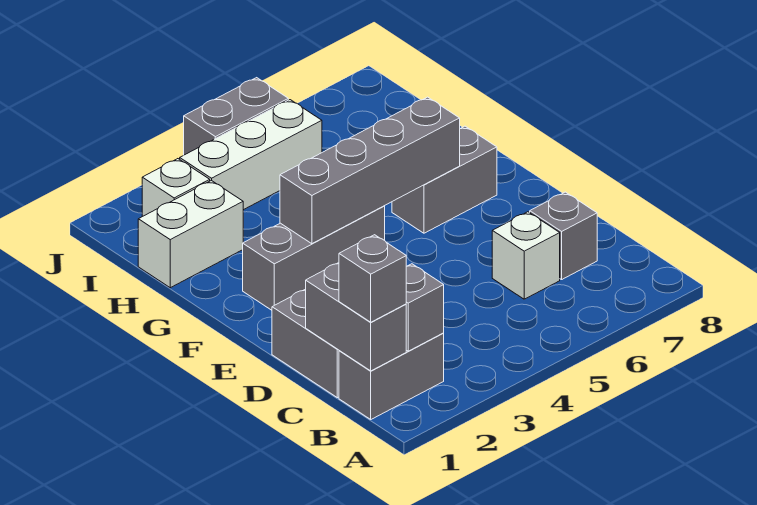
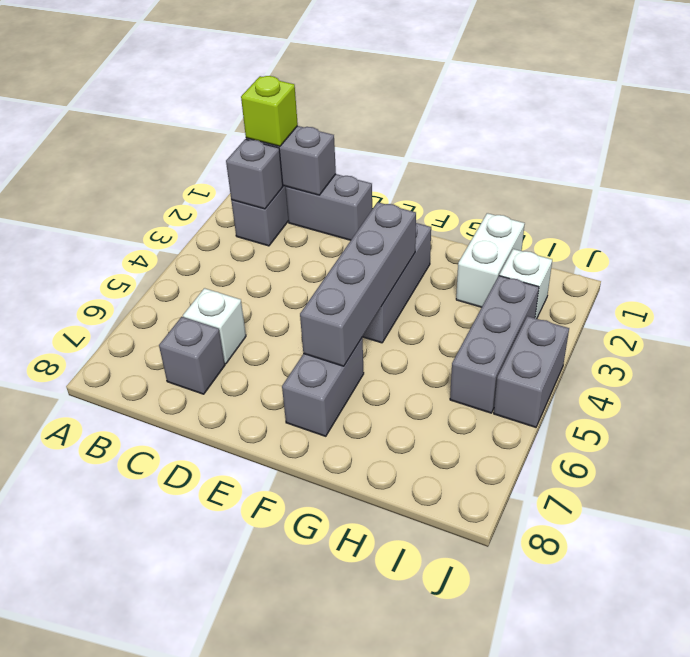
grey brick B1 level 3 -> lime brick B1 level 3
white brick I3:I5 level 1 -> grey brick I3:I5 level 1

